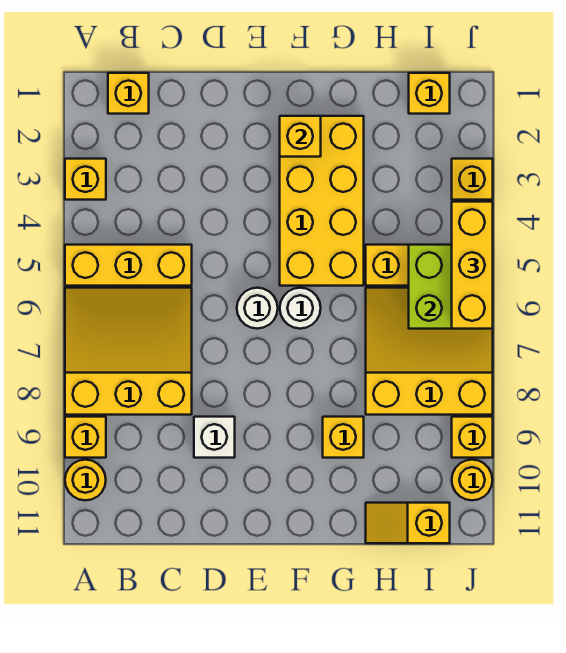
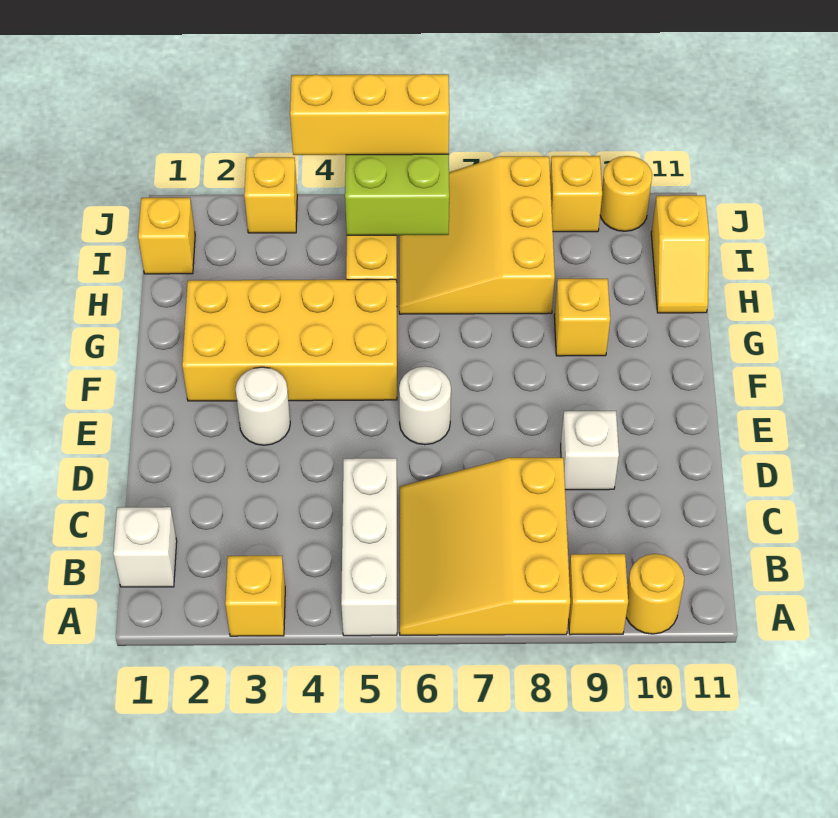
yellow brick A5:C5 level 1 -> white brick A5:C5 level 1
yellow brick B1 level 1 -> white brick B1 level 1
yellow brick F2 level 2 -> none
white round brick F6 level 1 -> white round brick E3 level 1

